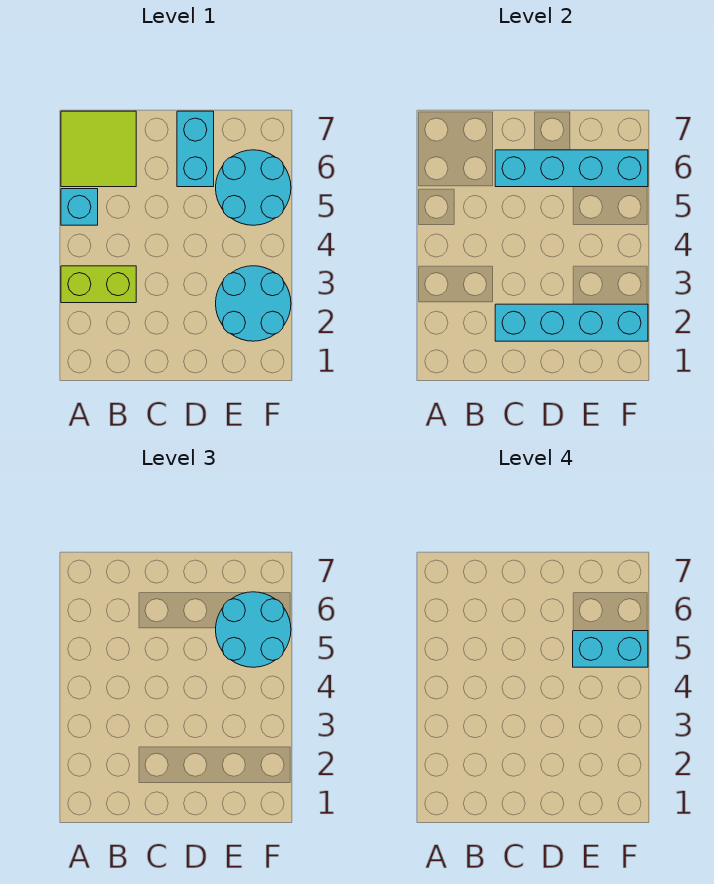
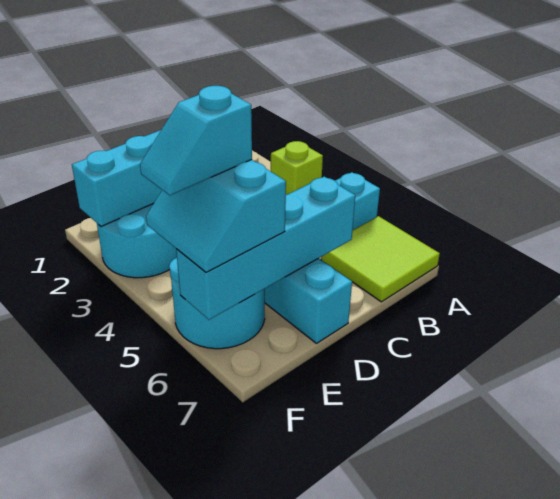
lime brick A3:B3 level 1 -> lime brick A3 level 1
cyan round brick E5:F6 level 3 -> cyan slope E5:F6 level 3 top E
cyan brick E5:F5 level 4 -> cyan slope E5:F5 level 4 top E

